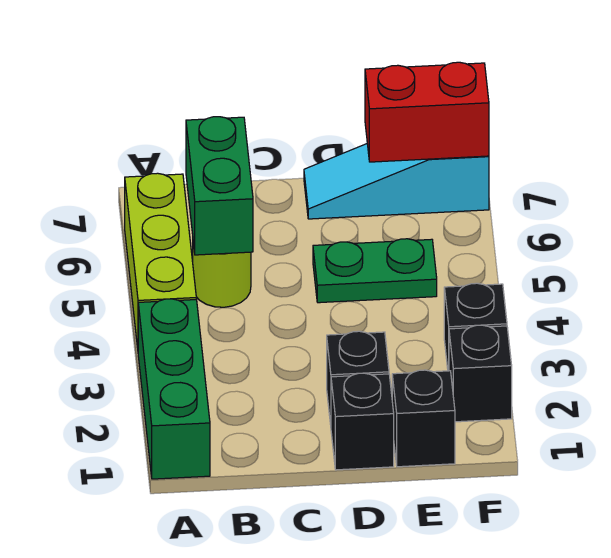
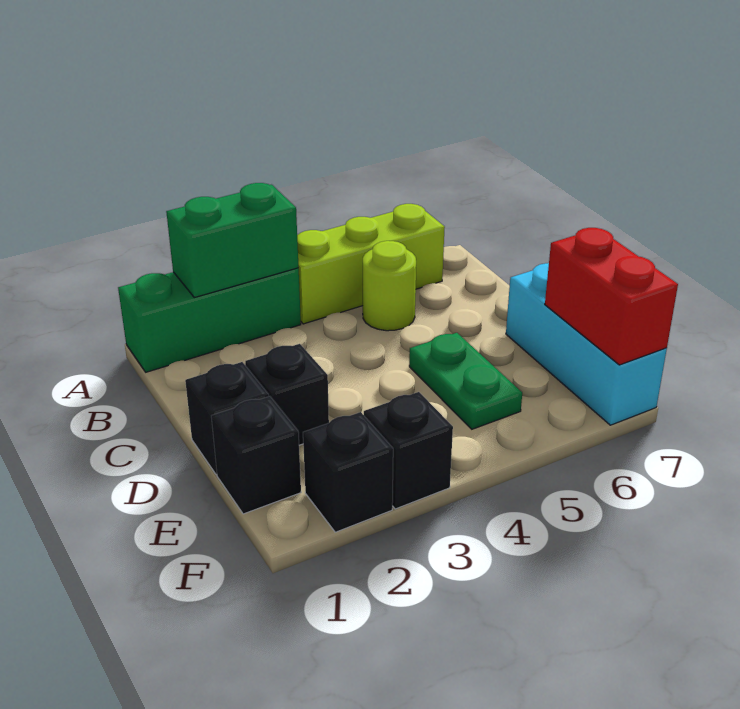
green brick B5:B6 level 2 -> green brick A2:A3 level 2
cyan slope D7:F7 level 1 top F -> cyan brick D7:F7 level 1

